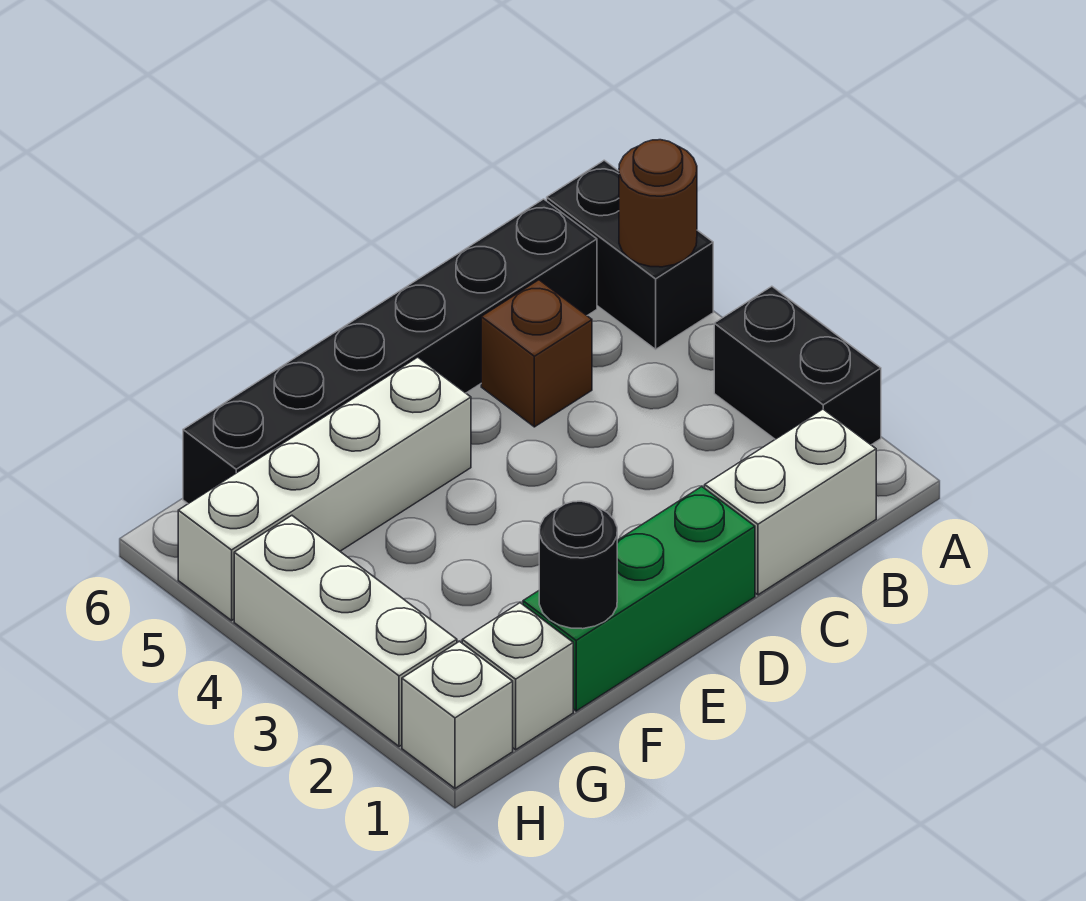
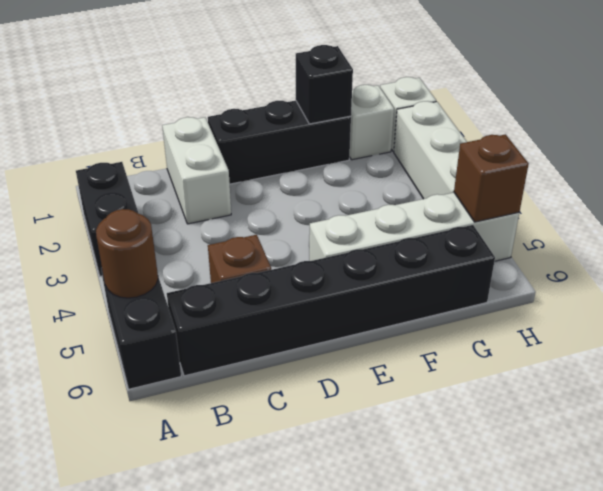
white brick B1:C1 level 1 -> white brick C1:C2 level 1
green brick D1:F1 level 1 -> black brick D1:F1 level 1
black round brick F1 level 2 -> black brick F1 level 2
none -> brown brick H5 level 2

